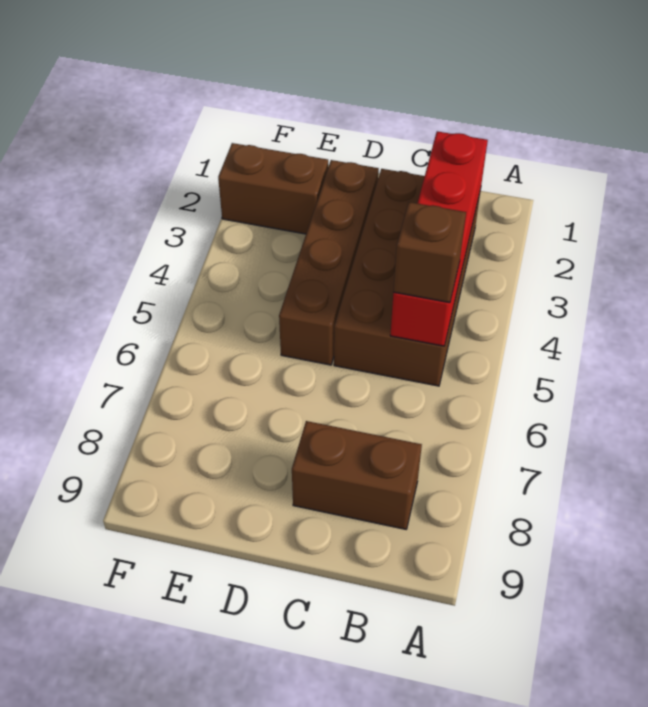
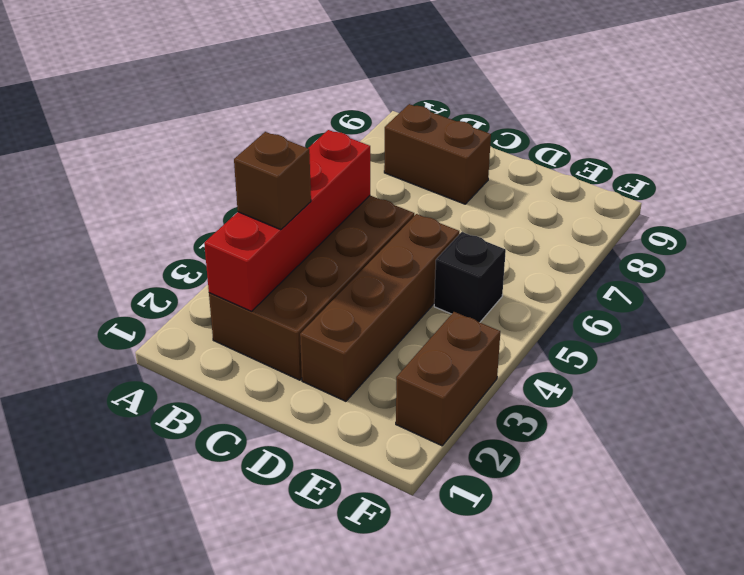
brown brick B5 level 3 -> brown brick B3 level 3
brown brick E2:F2 level 1 -> brown brick F2:F3 level 1
none -> black brick E5 level 1

